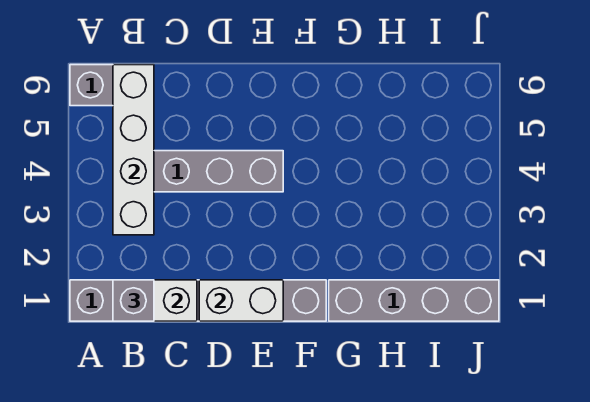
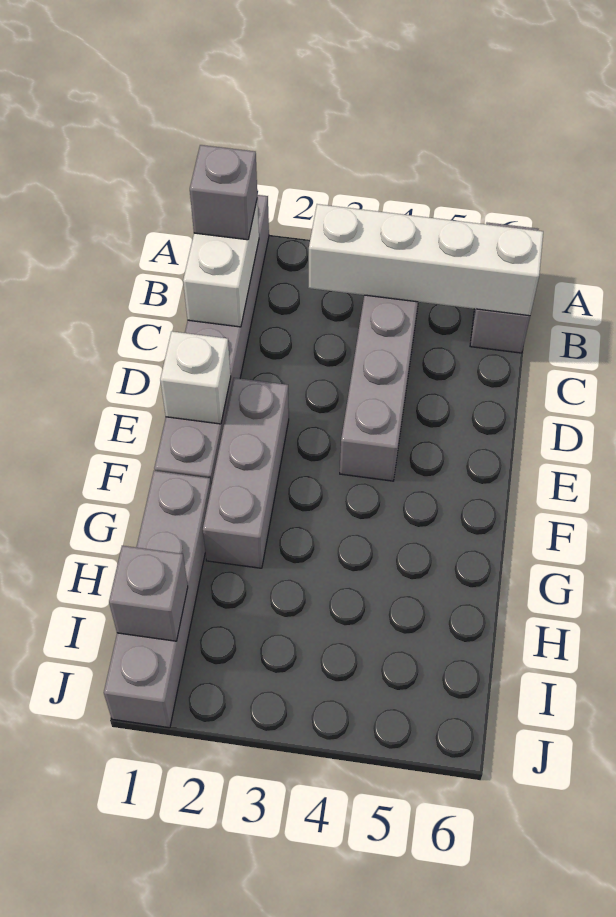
white brick D1:E1 level 2 -> white brick E1 level 2
none -> grey brick E2:G2 level 1
none -> grey brick I1 level 2

